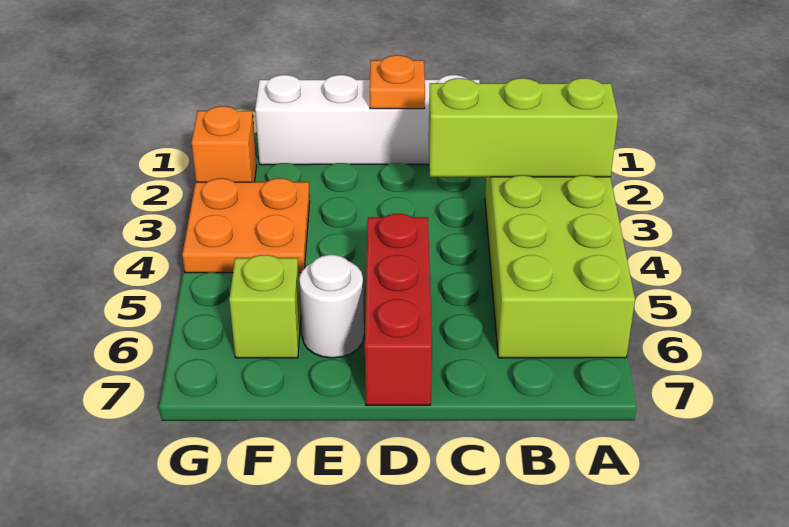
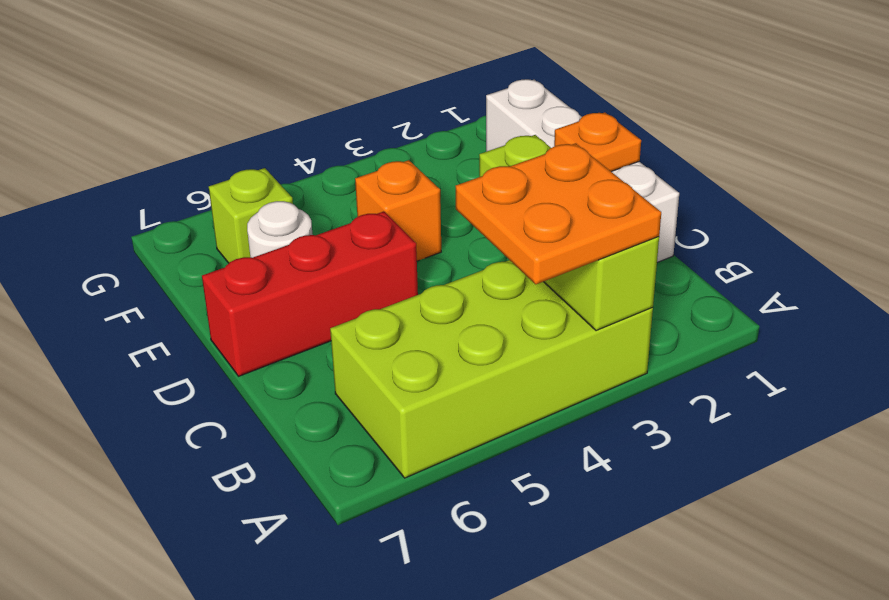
orange plate F3:G4 level 1 -> orange plate A3:B4 level 3
orange brick G2 level 1 -> orange brick E4 level 1

